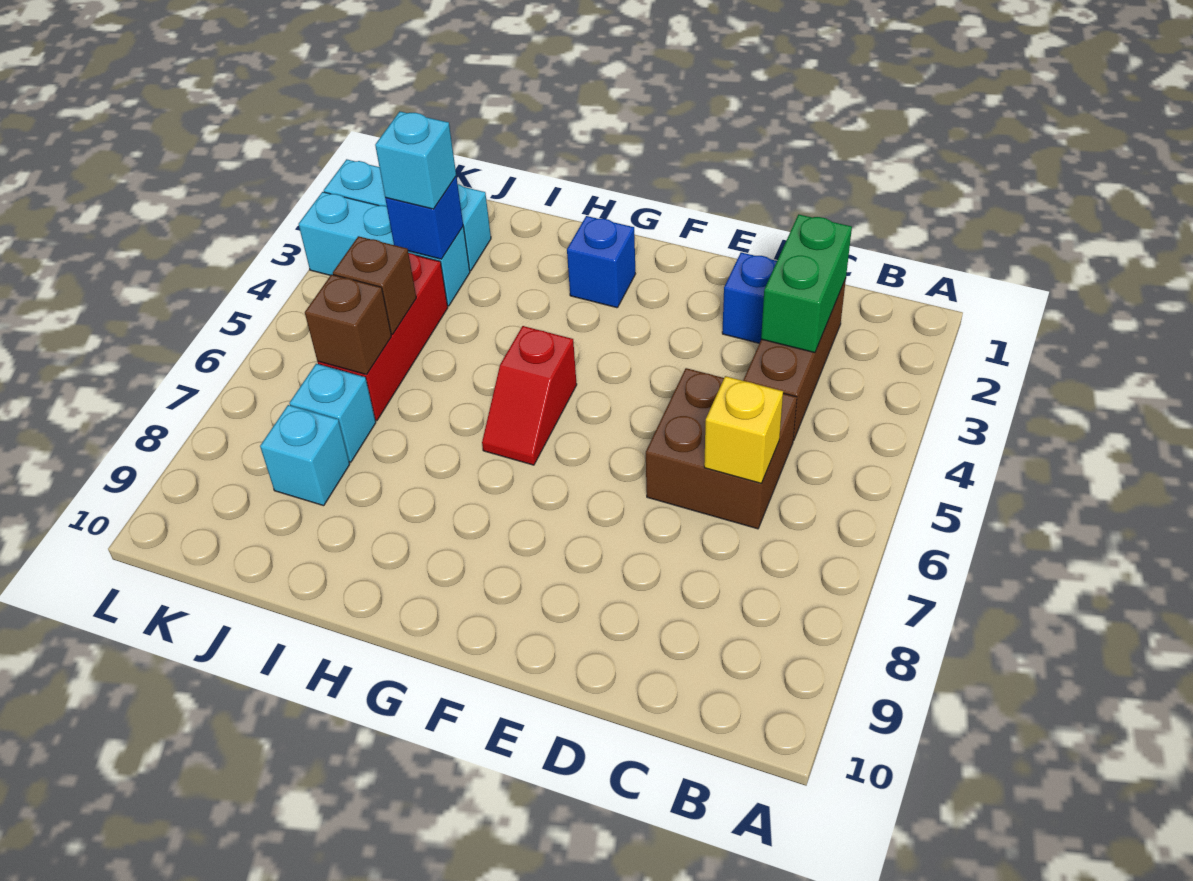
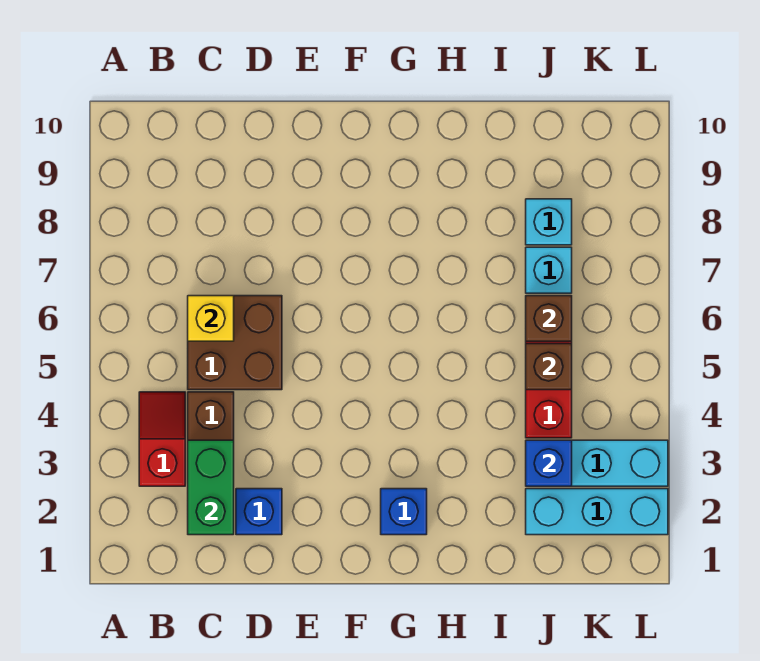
red slope G5:G6 level 1 top 5 -> red slope B3:B4 level 1 top 3
cyan brick J3 level 3 -> none

